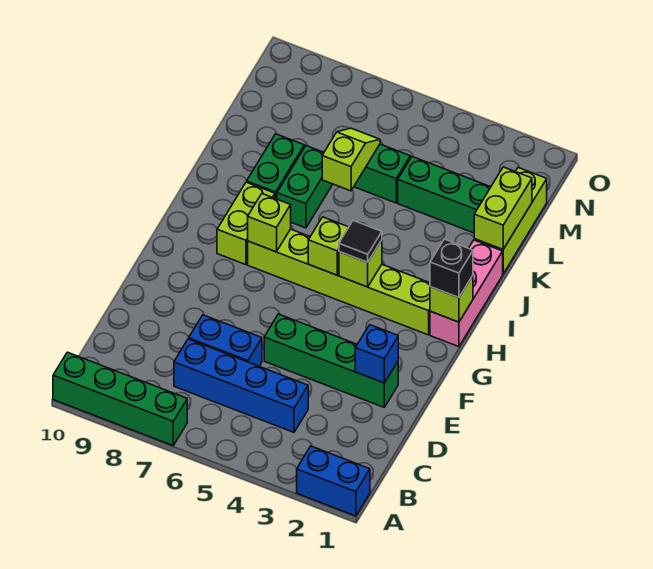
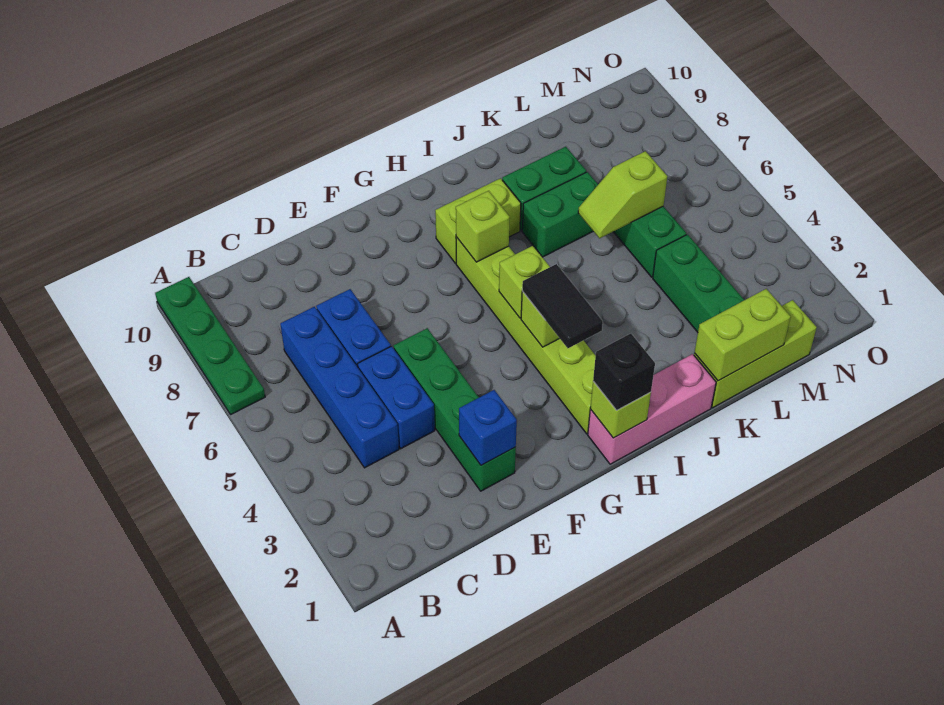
blue brick A1:A2 level 1 -> blue brick D4:D5 level 1
green brick A7:A10 level 1 -> green plate A7:A10 level 1
black tile H4 level 3 -> black tile H3:H4 level 3
lime slope K6:L6 level 2 top K -> lime slope K6:L6 level 2 top L

